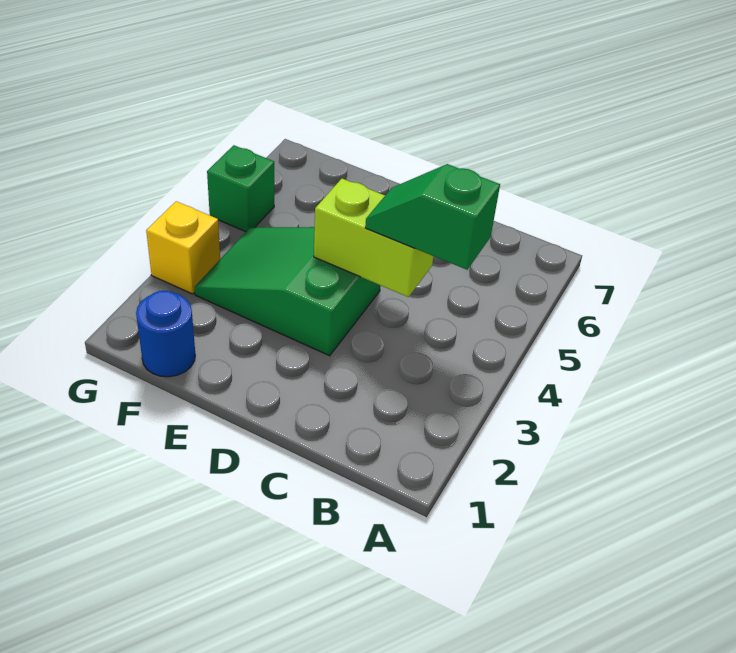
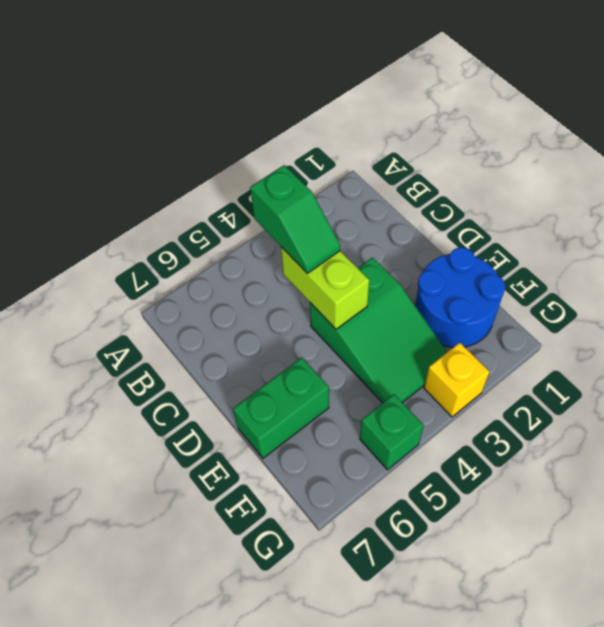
none -> green brick E6:E7 level 1
blue round brick F1 level 1 -> blue round brick E1:F2 level 1

